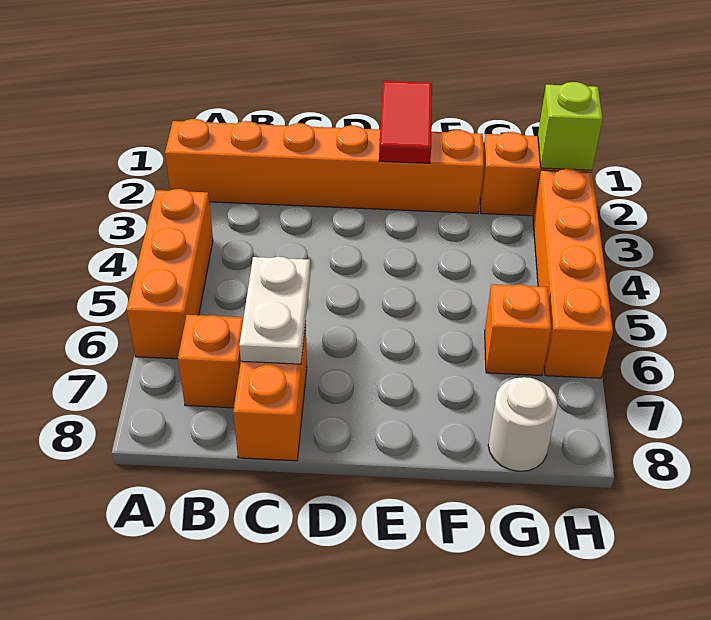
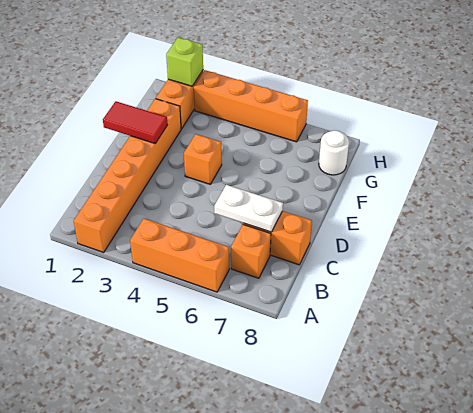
orange brick G6 level 1 -> orange brick E4 level 1

